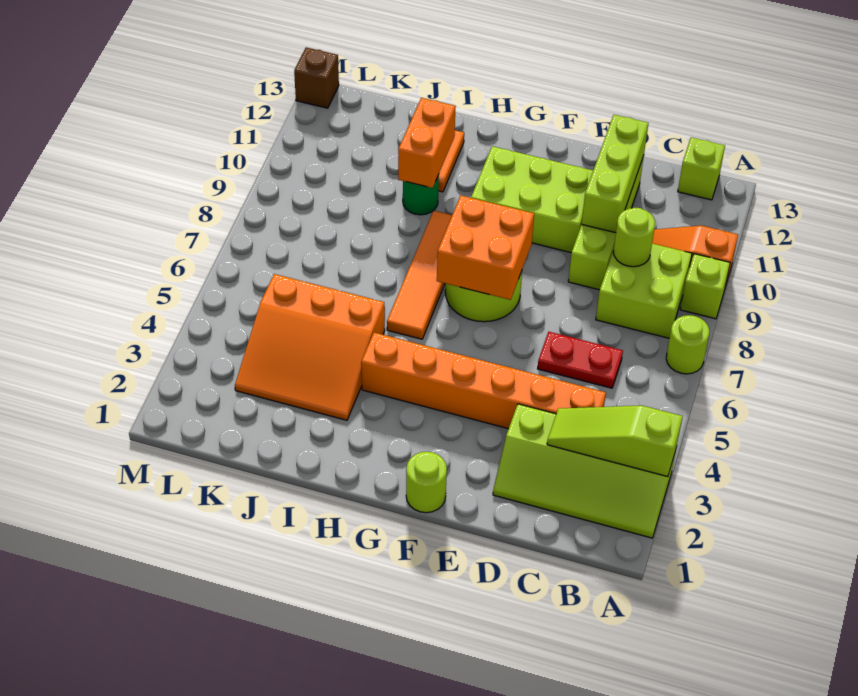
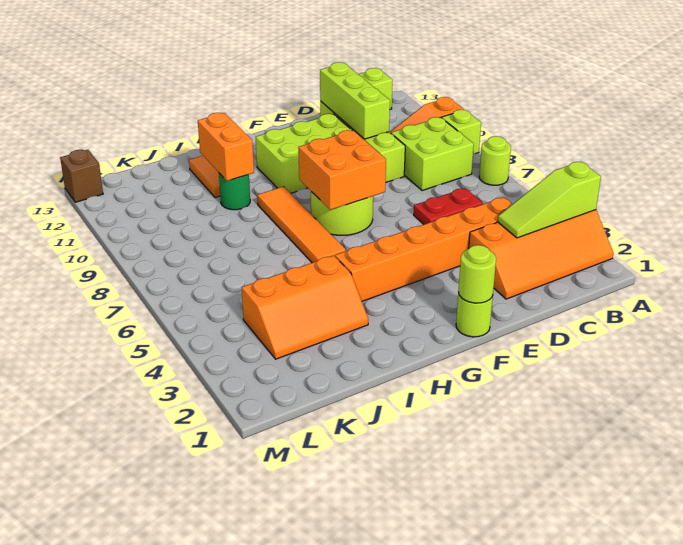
lime slope A2:D3 level 1 top 3 -> orange slope A2:D3 level 1 top 3
lime round brick C9 level 2 -> lime round brick F1 level 2
orange slope I3:K5 level 1 top 5 -> orange slope I3:K4 level 1 top 4

